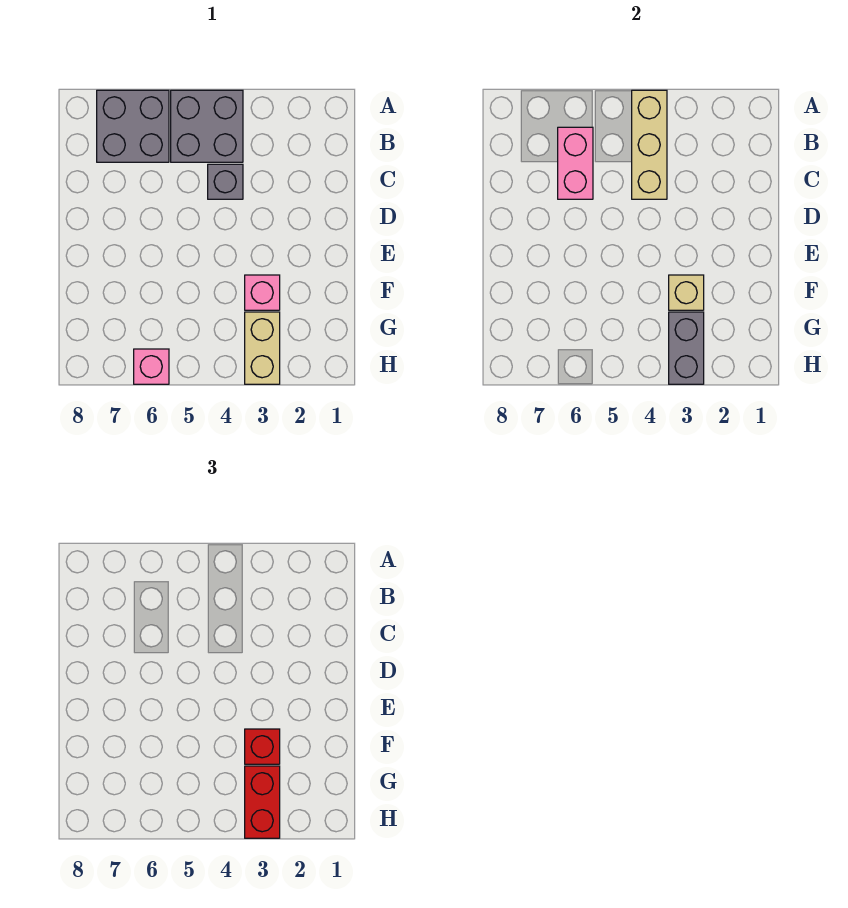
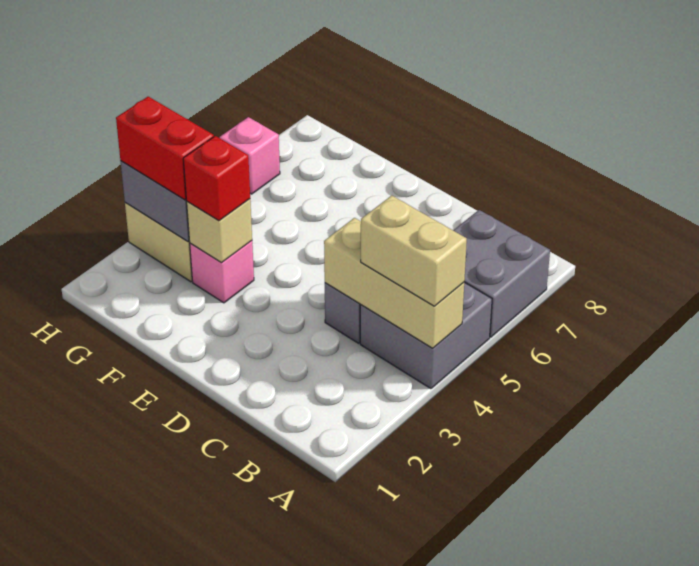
none -> tan brick A4:B4 level 3
pink brick B6:C6 level 2 -> none

